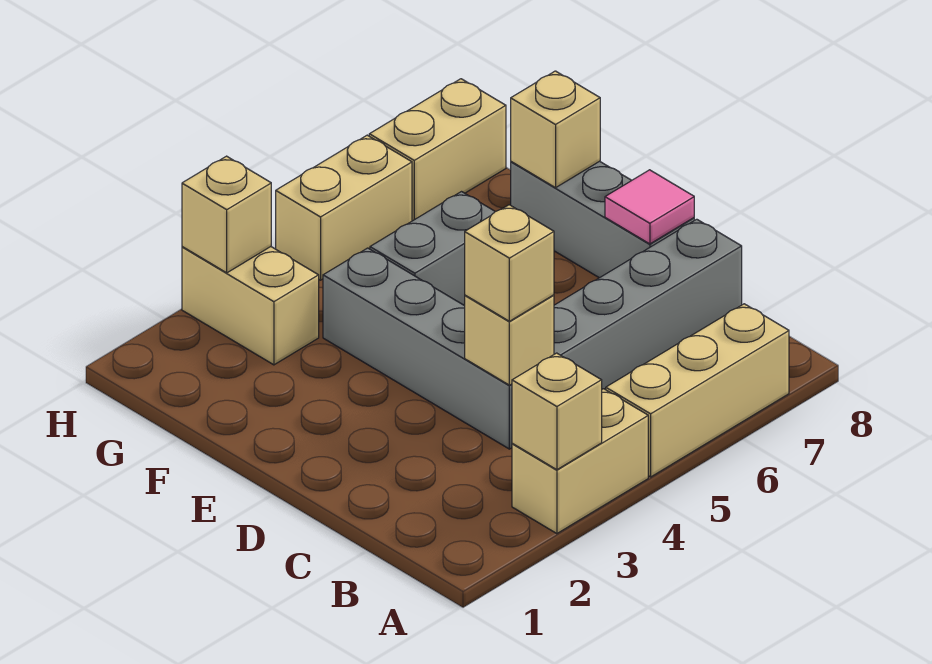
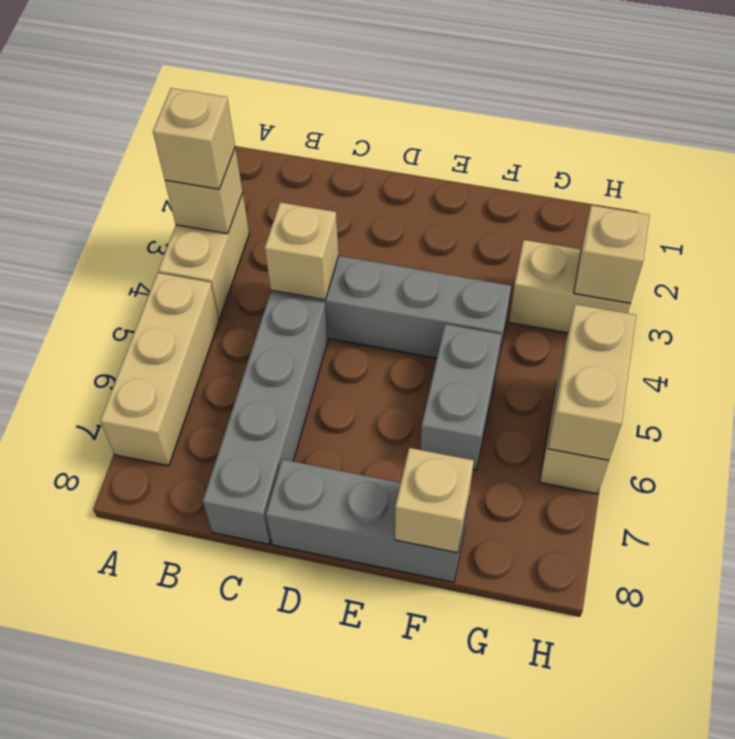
tan brick C4 level 3 -> tan brick A3 level 3
pink tile D8 level 2 -> none
tan brick H7:H8 level 1 -> tan brick H5:H6 level 2

